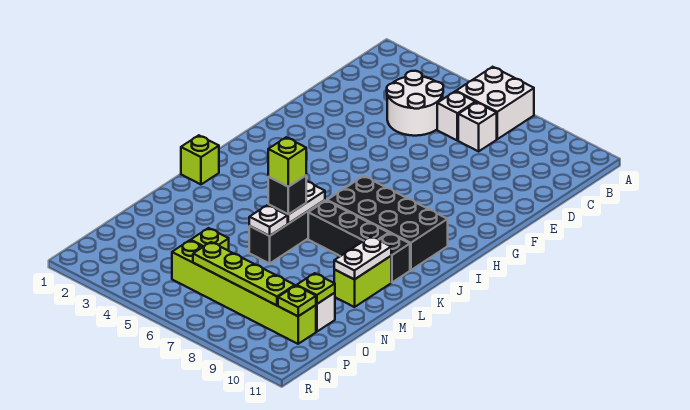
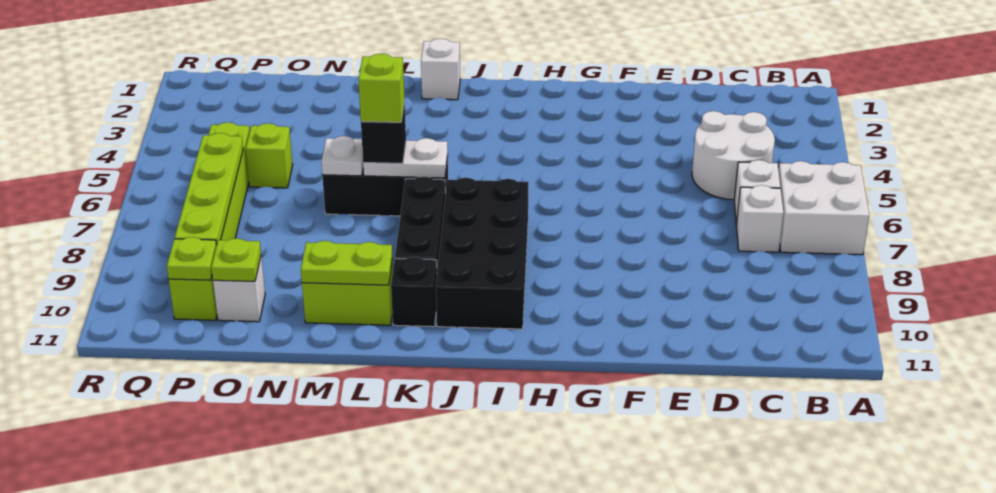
lime brick K1 level 1 -> white brick K1 level 1
white plate L10:M10 level 2 -> lime plate L10:M10 level 2

